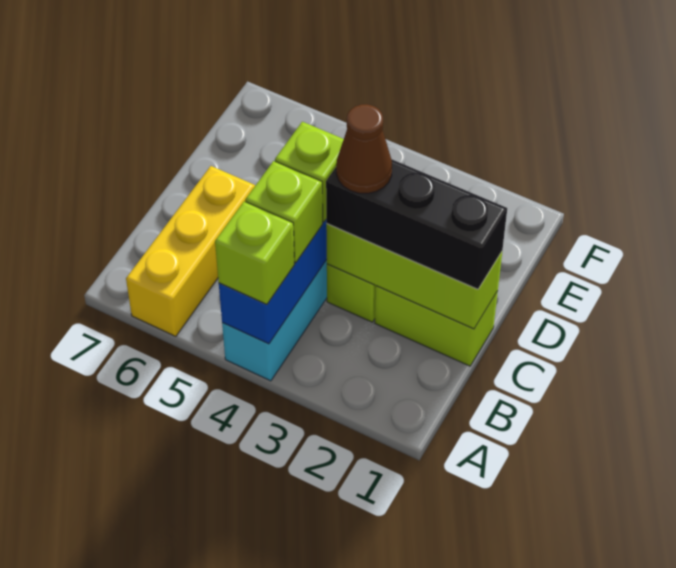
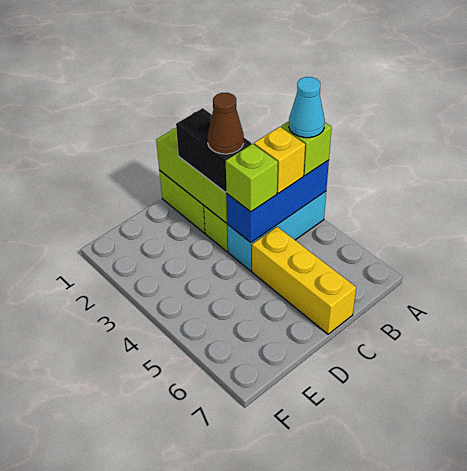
none -> cyan cone A4 level 4
yellow brick A6:C6 level 1 -> yellow brick C5:C7 level 1
lime brick B4 level 3 -> yellow brick B4 level 3
black brick C1:C3 level 3 -> black brick C2:C3 level 3

